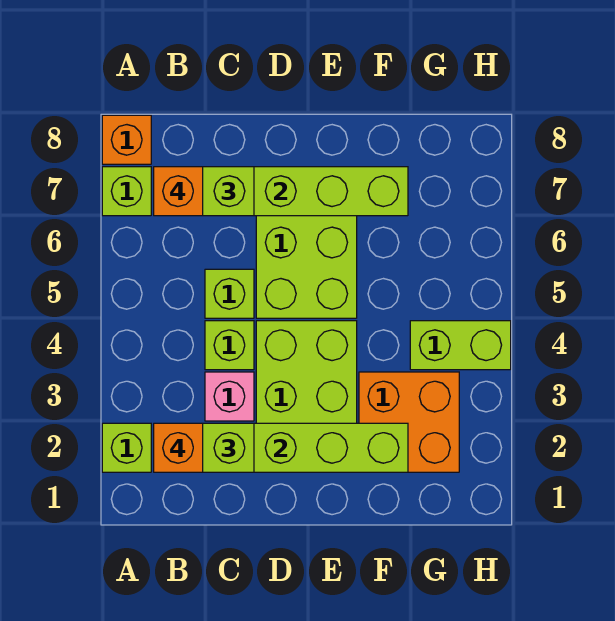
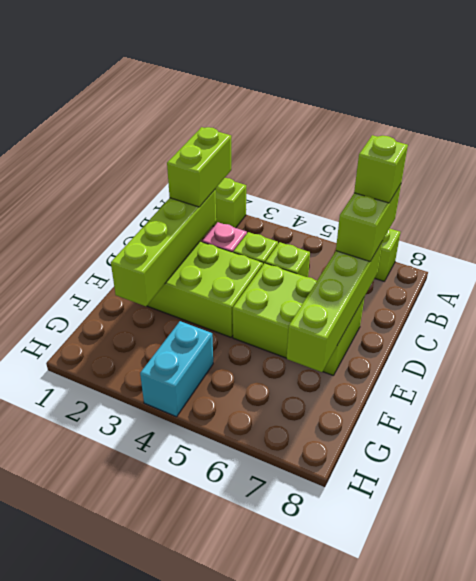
orange brick A8 level 1 -> none
orange brick B2 level 4 -> none
orange brick B7 level 4 -> lime brick B7 level 4
orange brick F2:G3 level 1 -> none
lime brick G4:H4 level 1 -> cyan brick G4:H4 level 1

